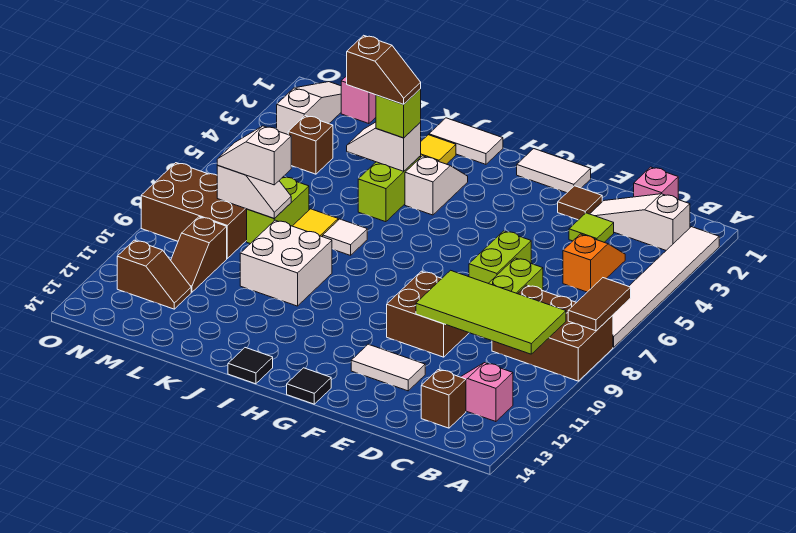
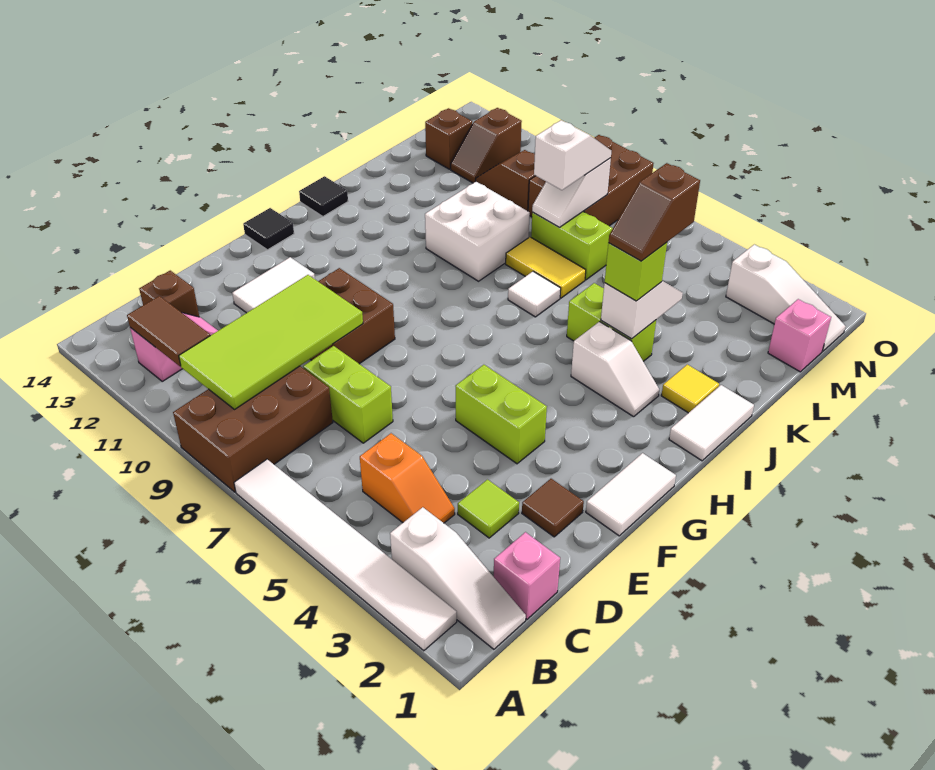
brown tile A7:A8 level 2 -> brown tile B11:B12 level 2
white slope B2:D2 level 1 top B -> white slope B1:B3 level 1 top 3
lime brick E6:E7 level 1 -> lime brick F4:F5 level 1
brown brick M4 level 1 -> brown brick M13 level 1

